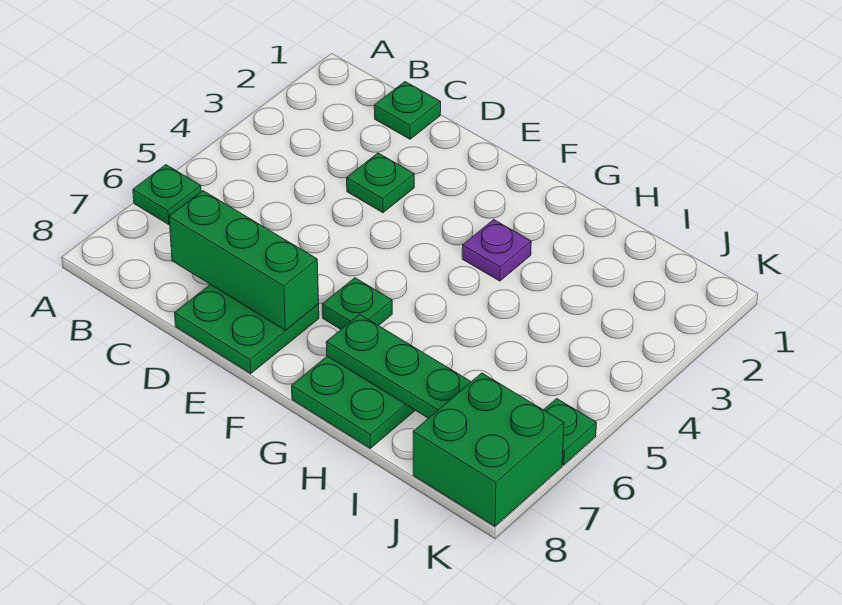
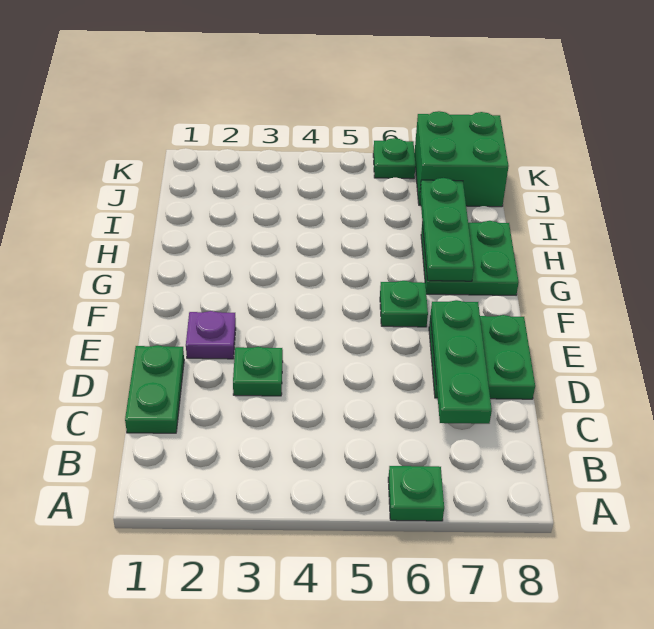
green plate C1 level 1 -> green plate C1:D1 level 1
green brick C7:E7 level 2 -> green plate C7:E7 level 2
purple plate G3 level 1 -> purple plate E2 level 1

